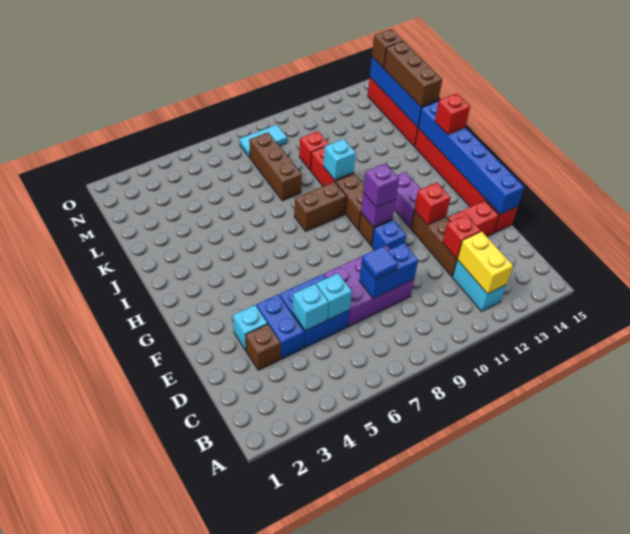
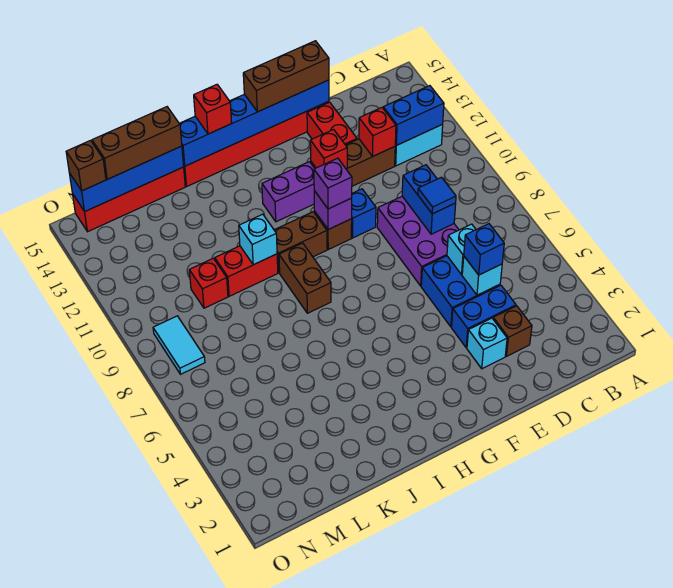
yellow brick B12:C12 level 2 -> blue brick B12:C12 level 2
none -> blue brick D5 level 3
brown brick K8:M8 level 1 -> brown brick E15:G15 level 3

